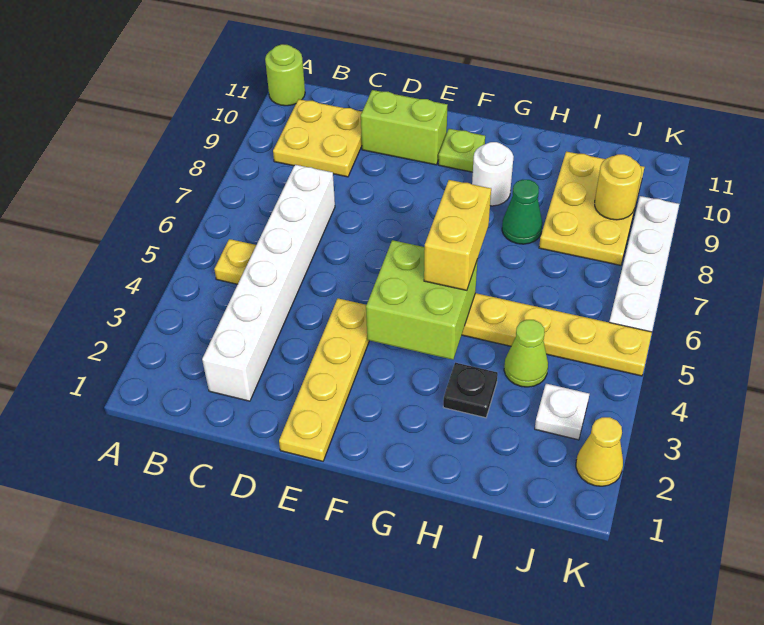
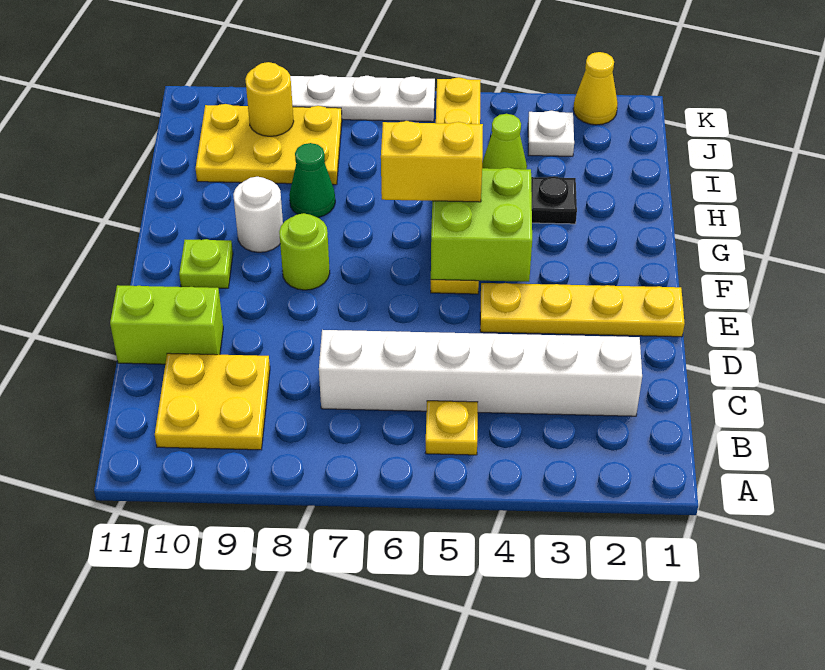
lime round brick A11 level 1 -> lime round brick F8 level 1
lime brick D10:E10 level 1 -> lime brick D10:D11 level 1

